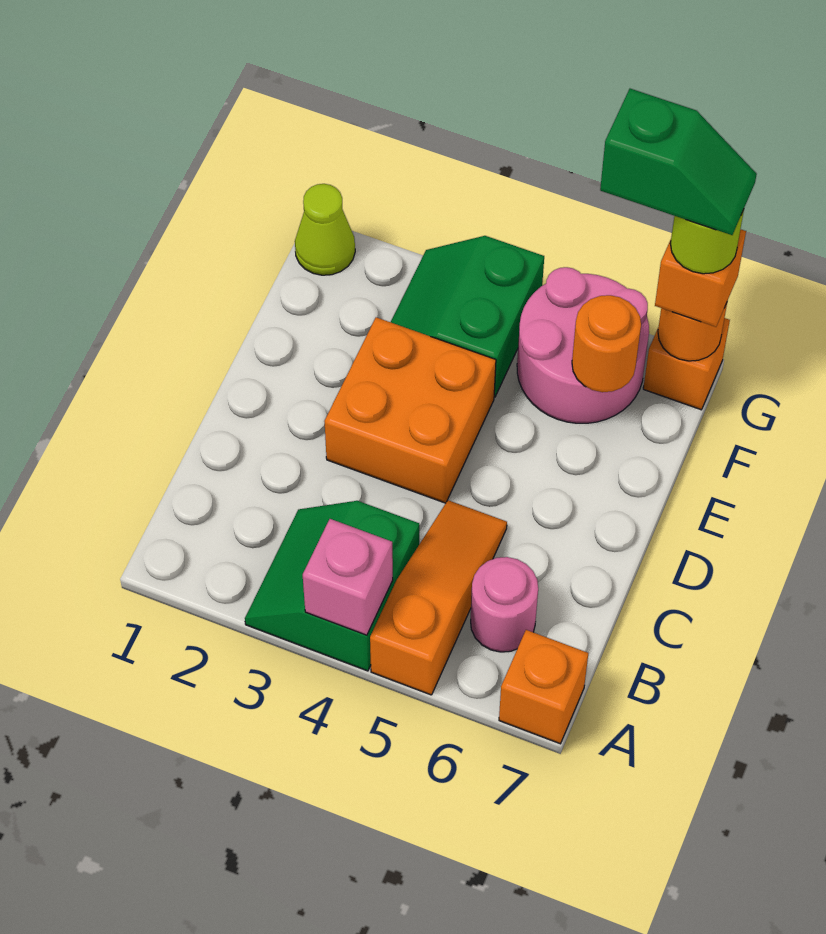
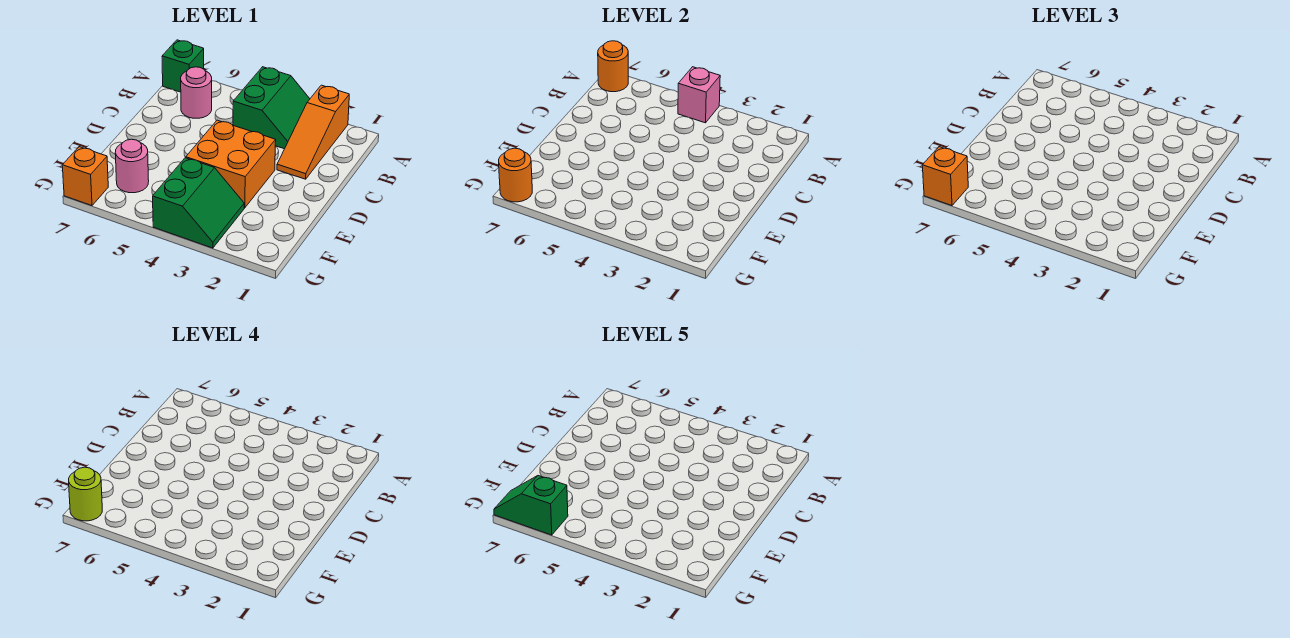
orange slope A5:C5 level 1 top A -> orange slope A2:C2 level 1 top A
orange brick A7 level 1 -> green brick A7 level 1
pink round brick F5:G6 level 1 -> pink round brick F6 level 1
orange round brick F6 level 2 -> orange round brick A7 level 2
lime cone G1 level 1 -> none

